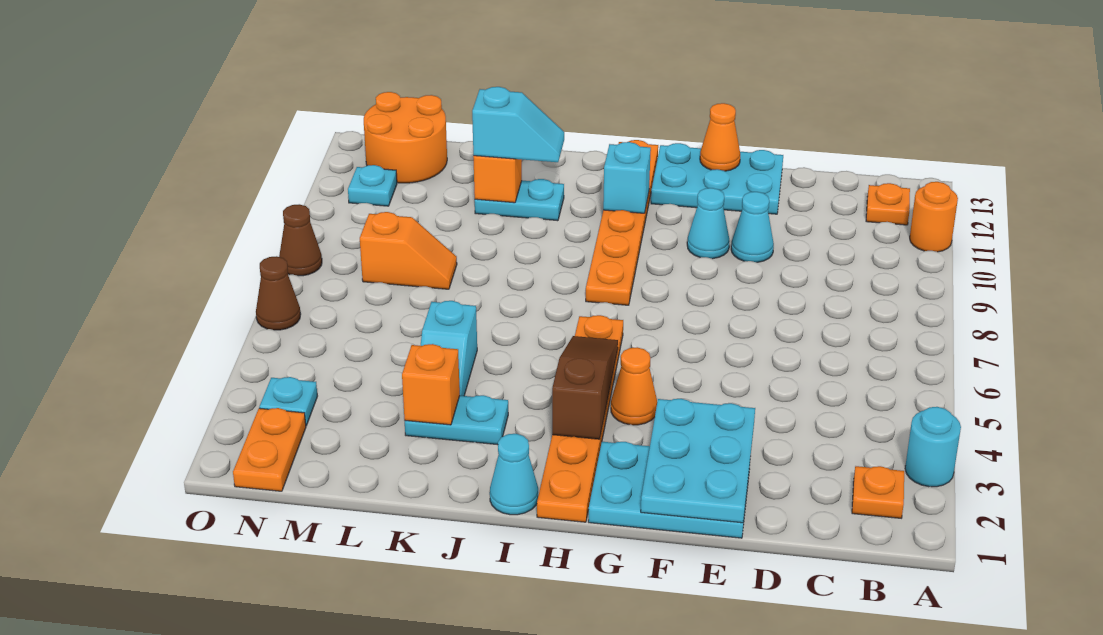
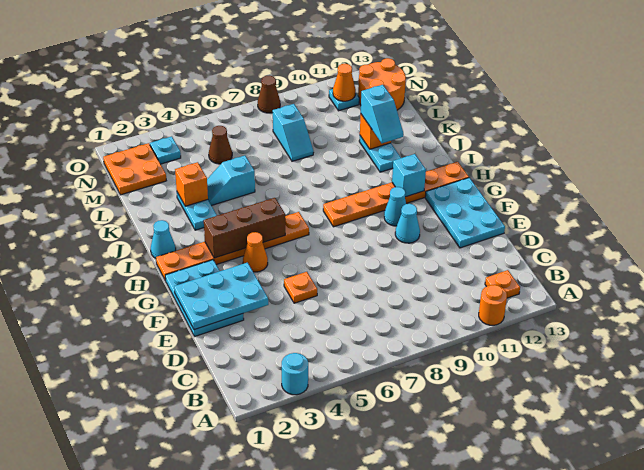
orange plate B2 level 1 -> orange plate E5 level 1
cyan cone E10 level 1 -> cyan cone G10 level 1
orange cone F13 level 2 -> orange cone N11 level 2
brown slope H3:H5 level 2 top 3 -> brown brick H3:H5 level 2
orange slope L8:M8 level 1 top M -> cyan slope L8:M8 level 1 top M
orange plate N1:N2 level 1 -> orange plate M1:N2 level 1
brown cone O6 level 1 -> brown cone M5 level 1

